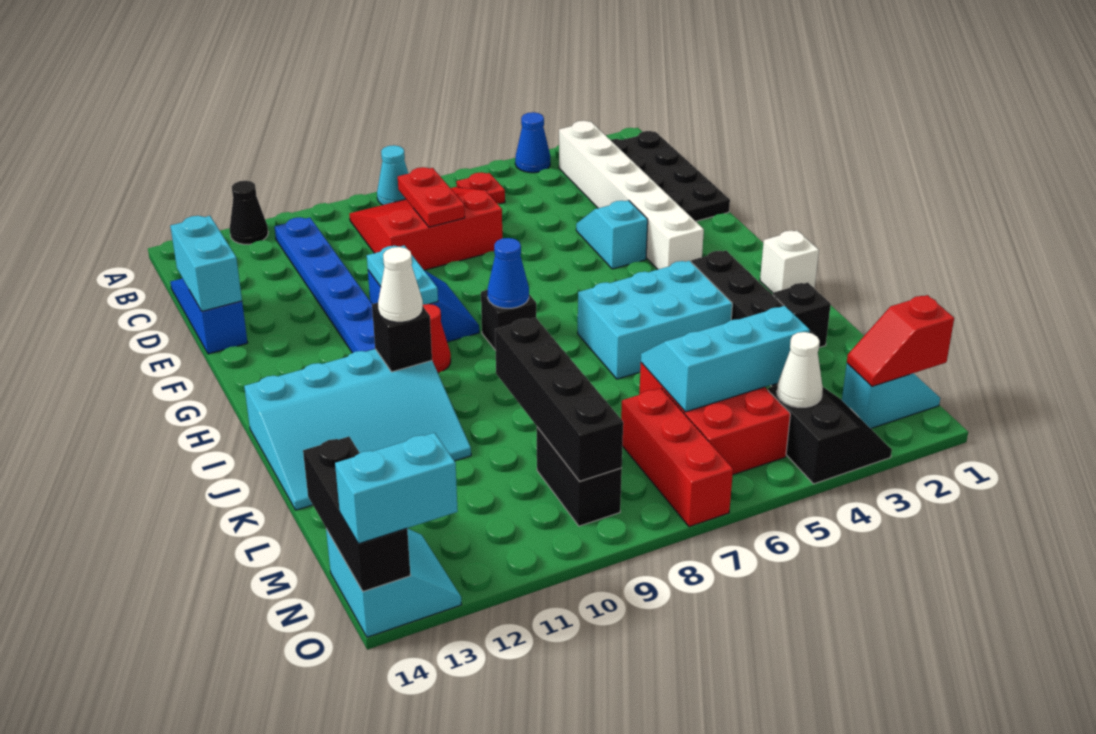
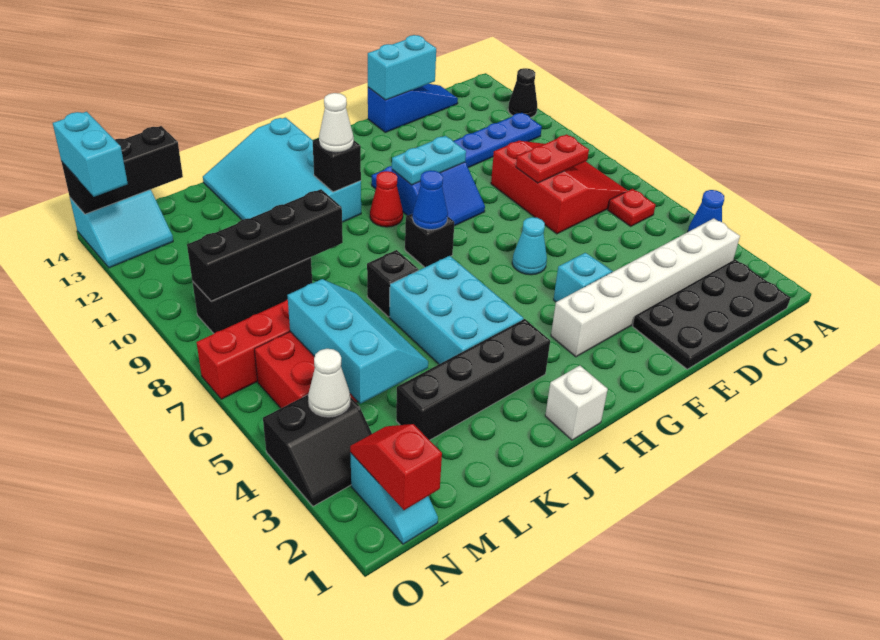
cyan cone A8 level 1 -> cyan cone F6 level 1
black brick K2 level 1 -> black brick J7 level 1
black brick M9:N9 level 1 -> black brick L9:N9 level 1

